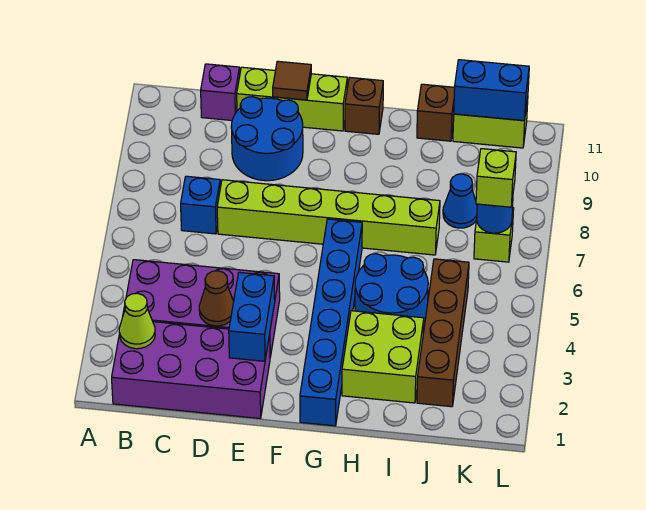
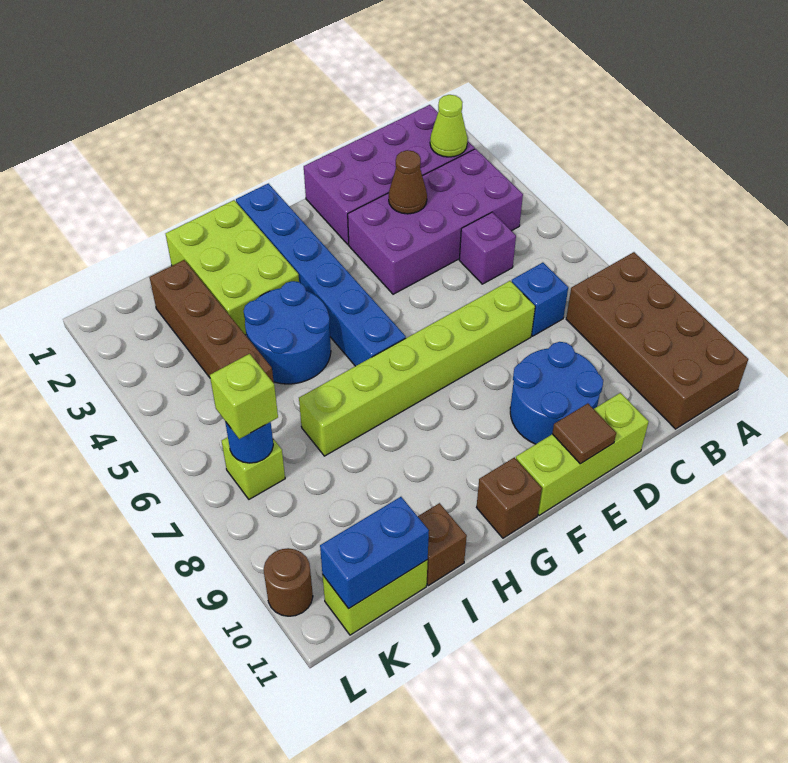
none -> brown brick A8:B11 level 1
purple brick C11 level 1 -> purple brick C5 level 1
blue brick E2:E3 level 2 -> none
lime brick H2:I3 level 1 -> lime brick H1:I3 level 1
blue cone J8 level 1 -> none
none -> brown round brick L10 level 1

